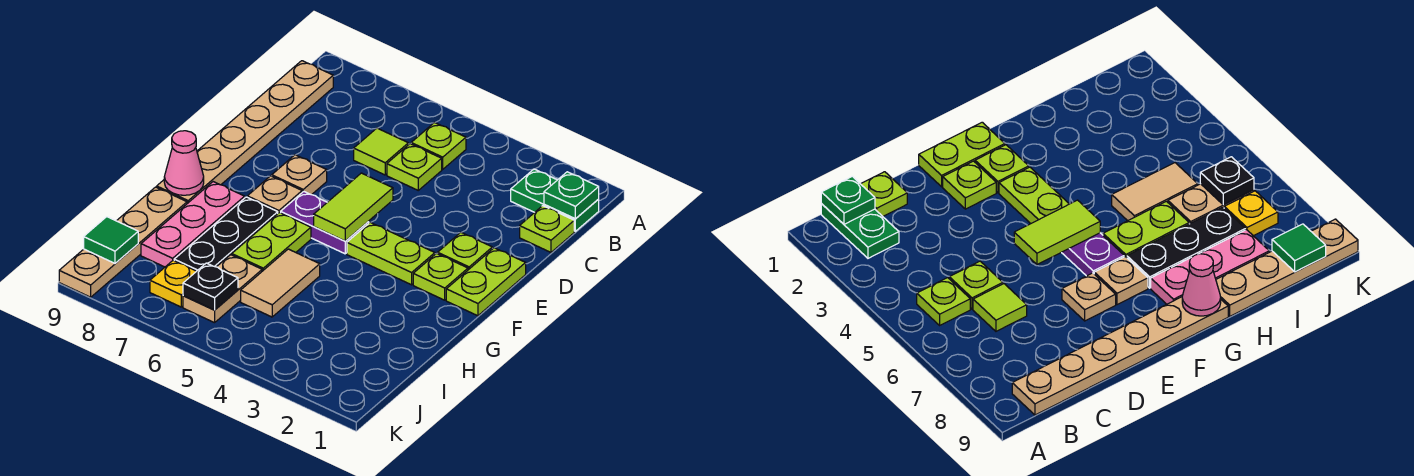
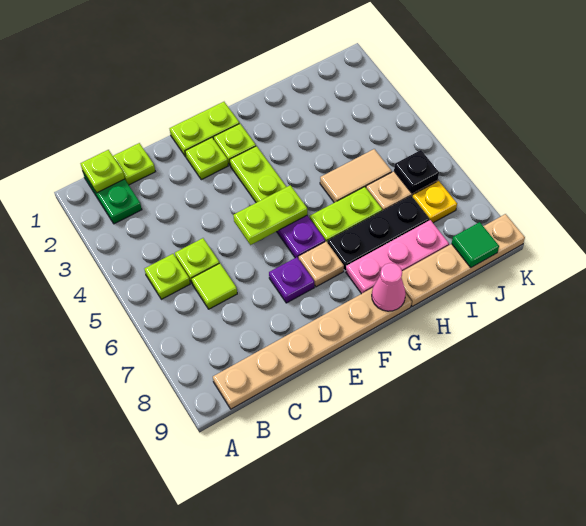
green plate B1 level 2 -> lime plate B1 level 2
lime tile E5:F5 level 2 -> lime plate E5:F5 level 2
tan plate E7 level 1 -> purple plate E7 level 1

